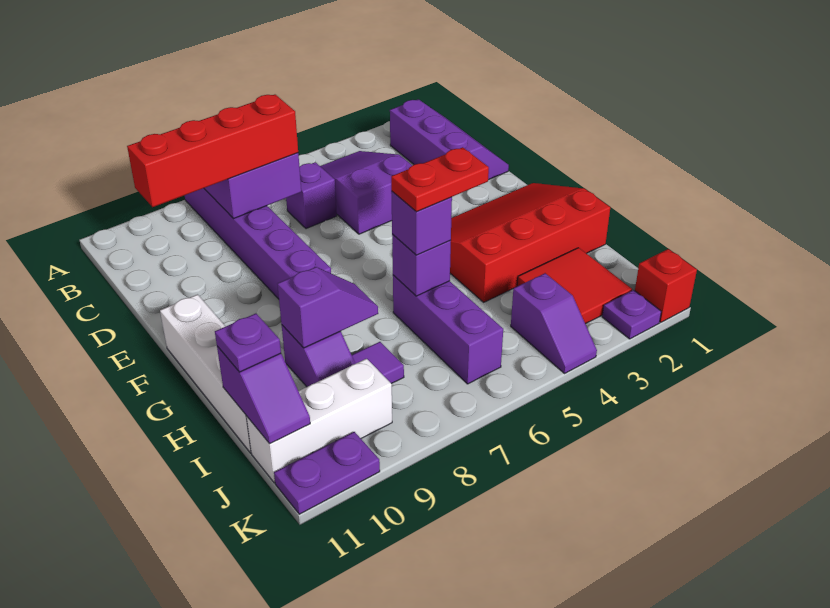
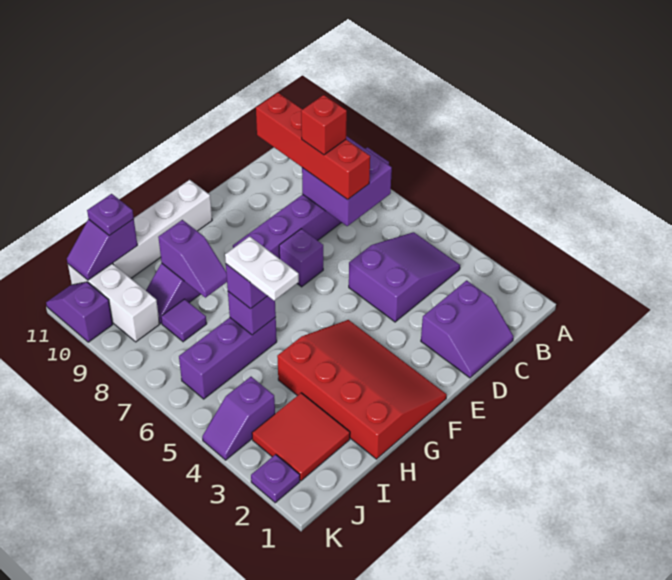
purple slope B1:D2 level 1 top 2 -> purple slope C1:D2 level 1 top 2
purple brick C6 level 1 -> purple brick E7 level 1
red plate H5:H6 level 4 -> white plate H5:H6 level 4
red brick K1 level 1 -> red brick C8 level 4
purple plate K10:K11 level 1 -> purple slope K10:K11 level 1 top 10

